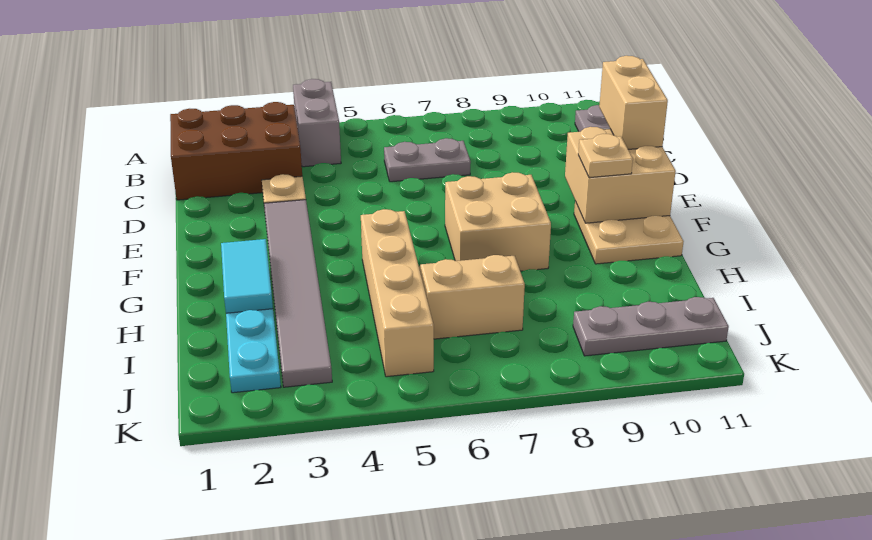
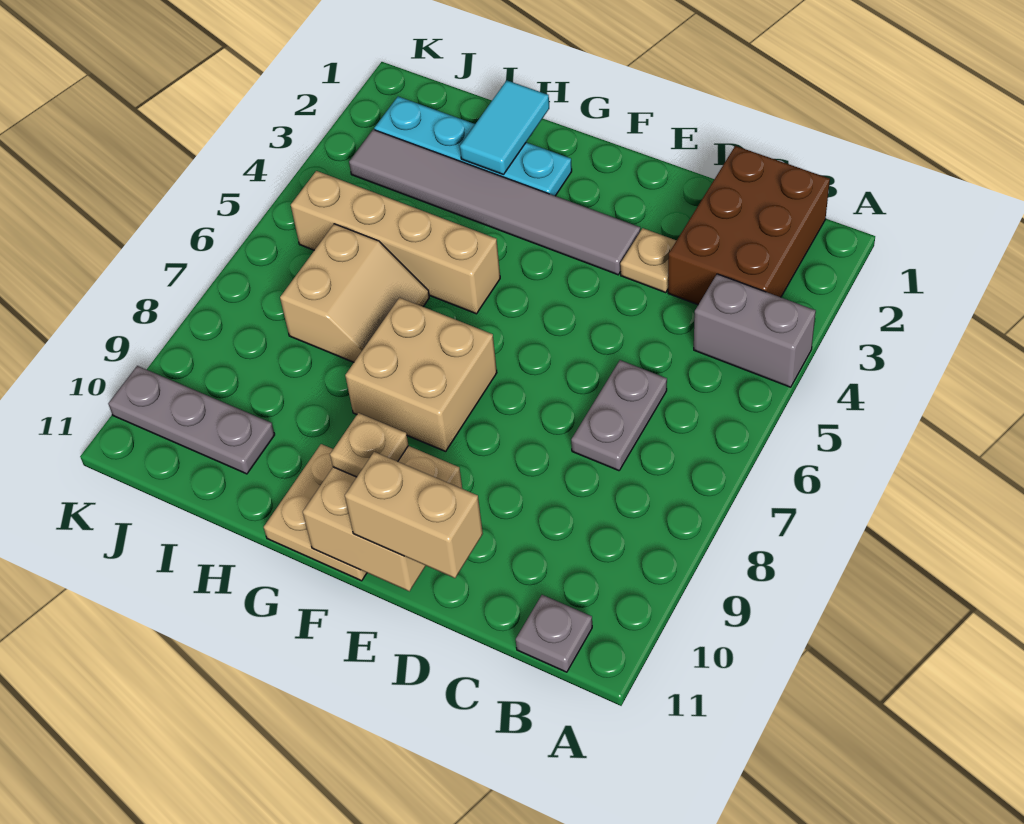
cyan tile G2:H2 level 2 -> cyan tile H1:H2 level 2
grey plate J9:J11 level 1 -> grey plate I10:K10 level 1

